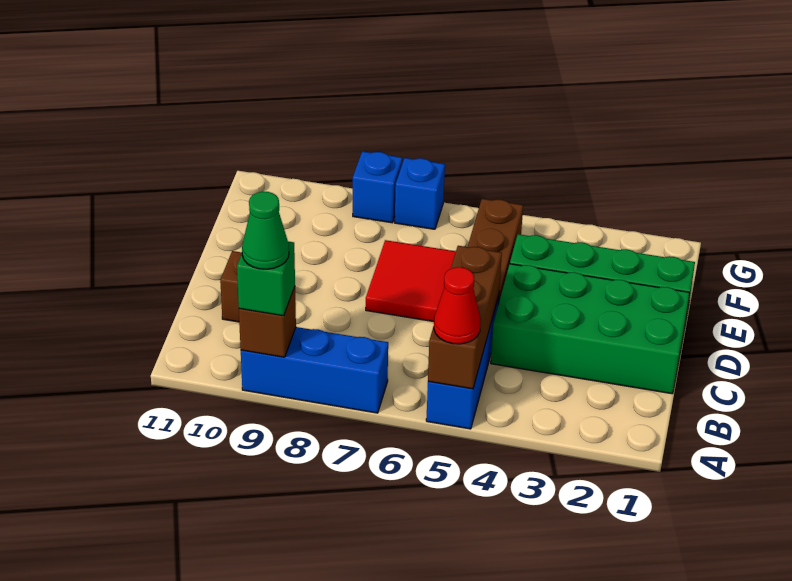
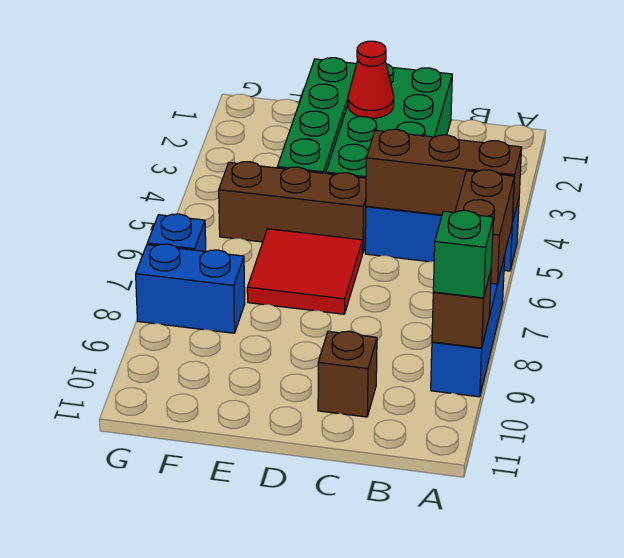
red cone A5 level 3 -> red cone D2 level 2
none -> brown brick A6:A7 level 2
green cone A9 level 4 -> none
blue brick G8 level 1 -> blue brick F8:G8 level 1

